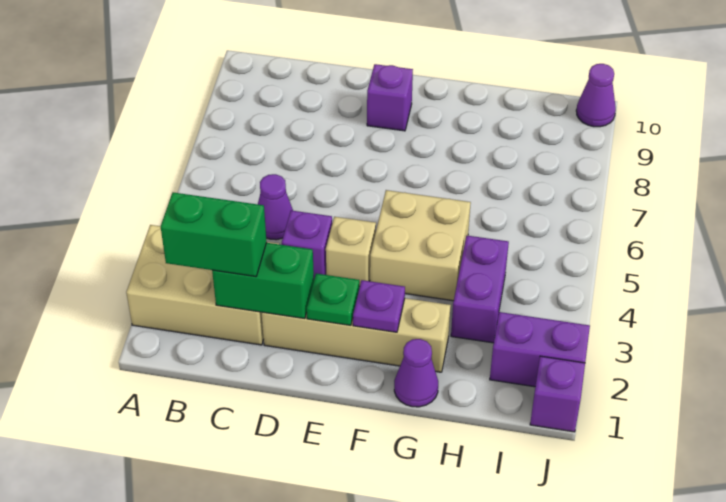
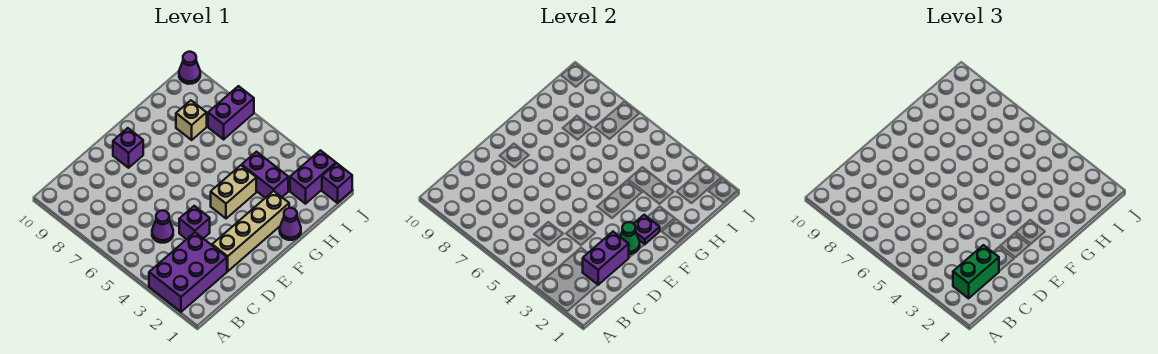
tan brick A2:C3 level 1 -> purple brick A2:C3 level 1
green brick C2:D2 level 2 -> purple brick C2:D2 level 2
green plate E2 level 2 -> green cone E2 level 2
tan brick E4 level 1 -> tan brick H8 level 1
tan brick F4:G5 level 1 -> tan brick F4:G4 level 1
none -> purple brick I7:J7 level 1

